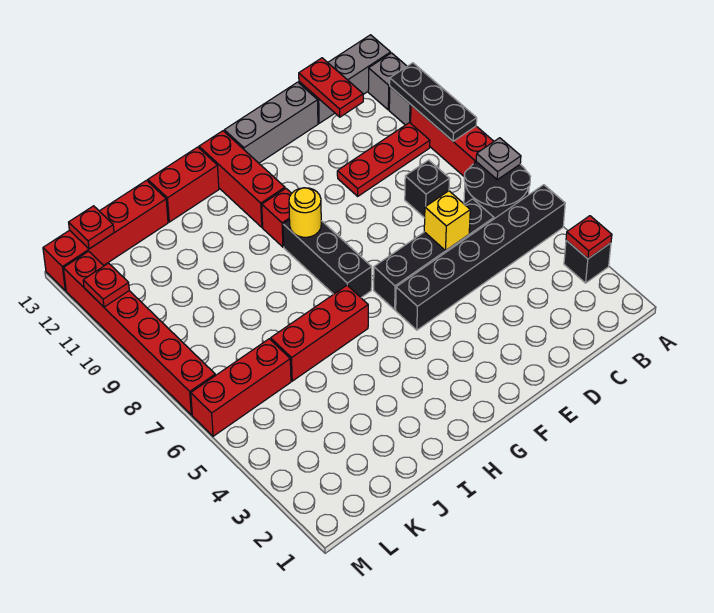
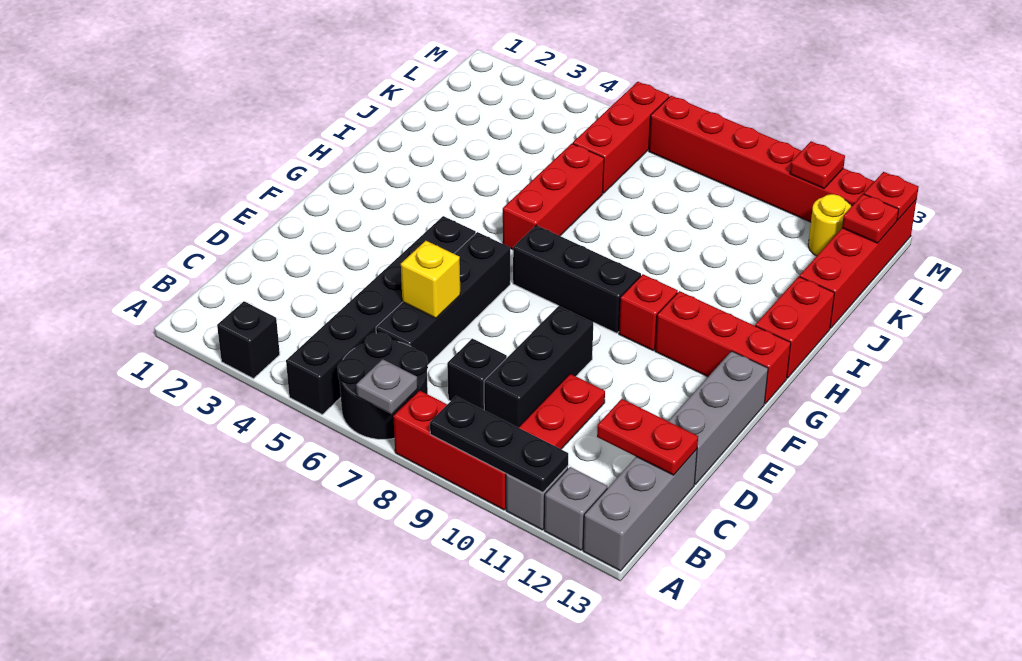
red plate A3 level 2 -> red plate M13 level 2
none -> black brick C9:E9 level 1
yellow round brick G9 level 2 -> yellow round brick L12 level 1

